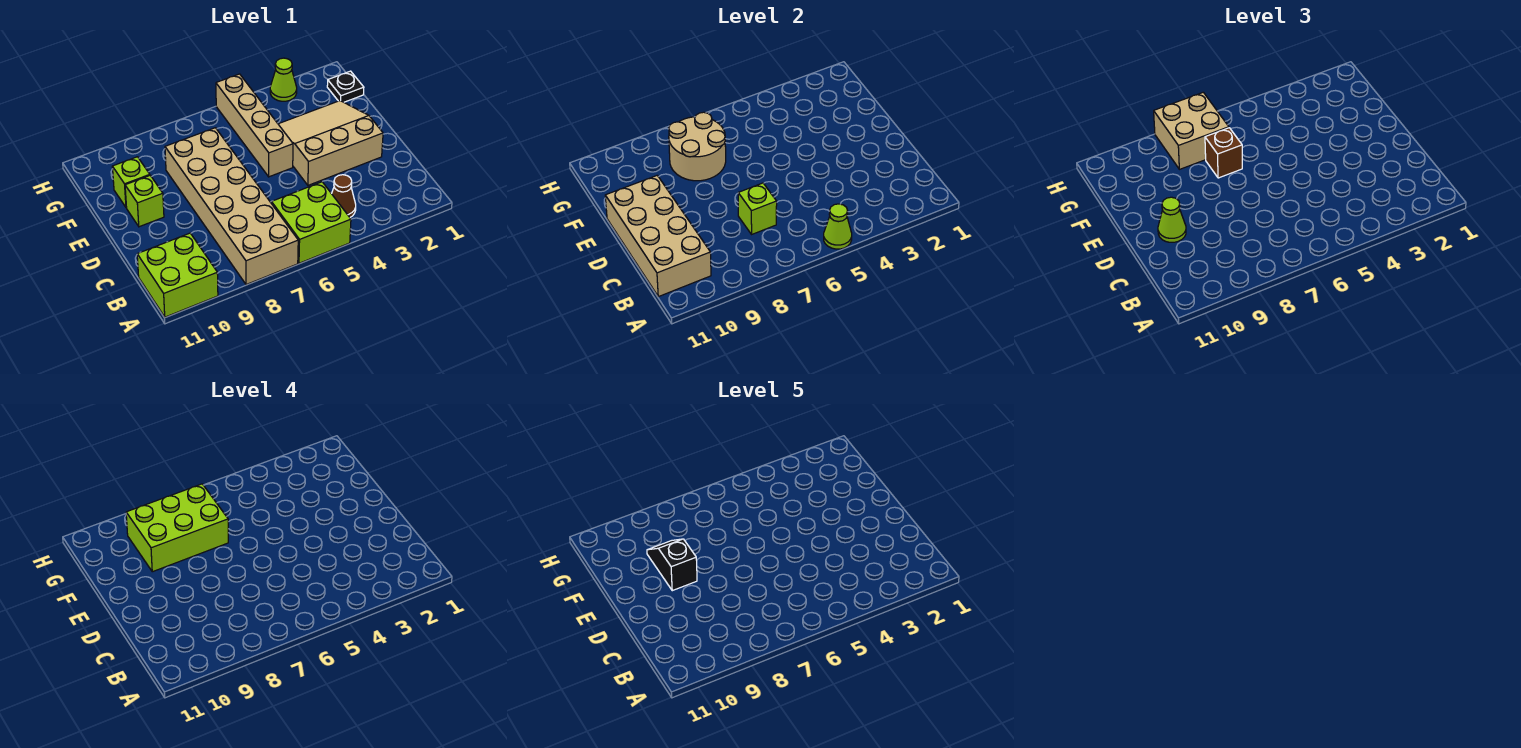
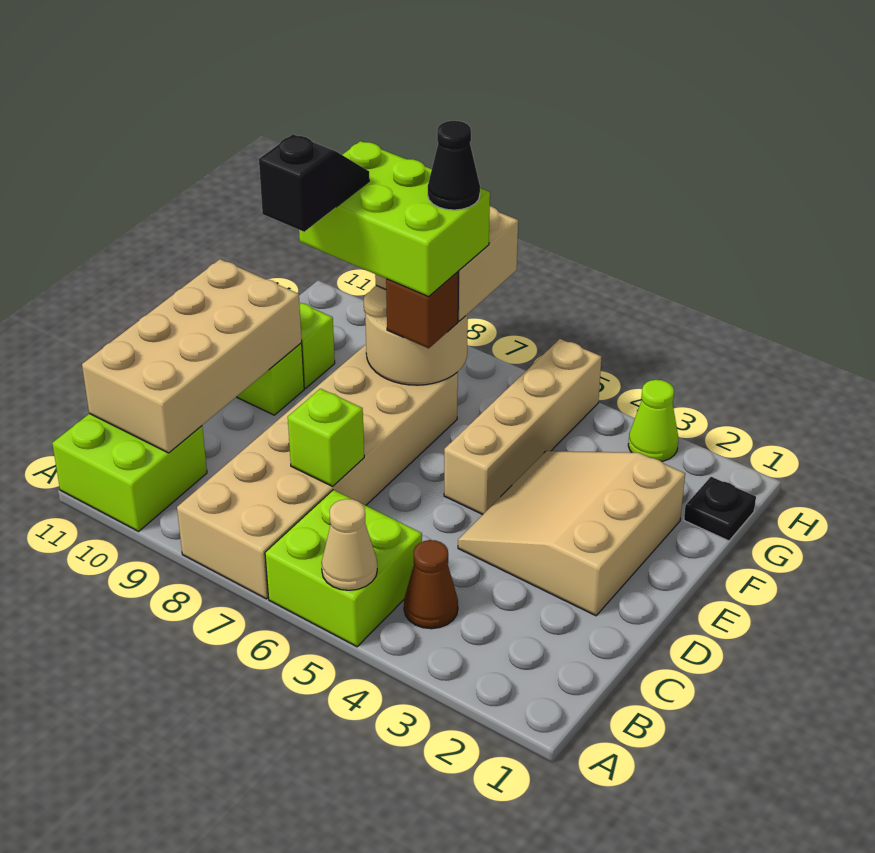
lime cone A5 level 2 -> tan cone A5 level 2
tan slope D2:F4 level 1 top D -> tan slope D2:F4 level 1 top 2
lime cone D10 level 3 -> none
none -> black cone G7 level 5

